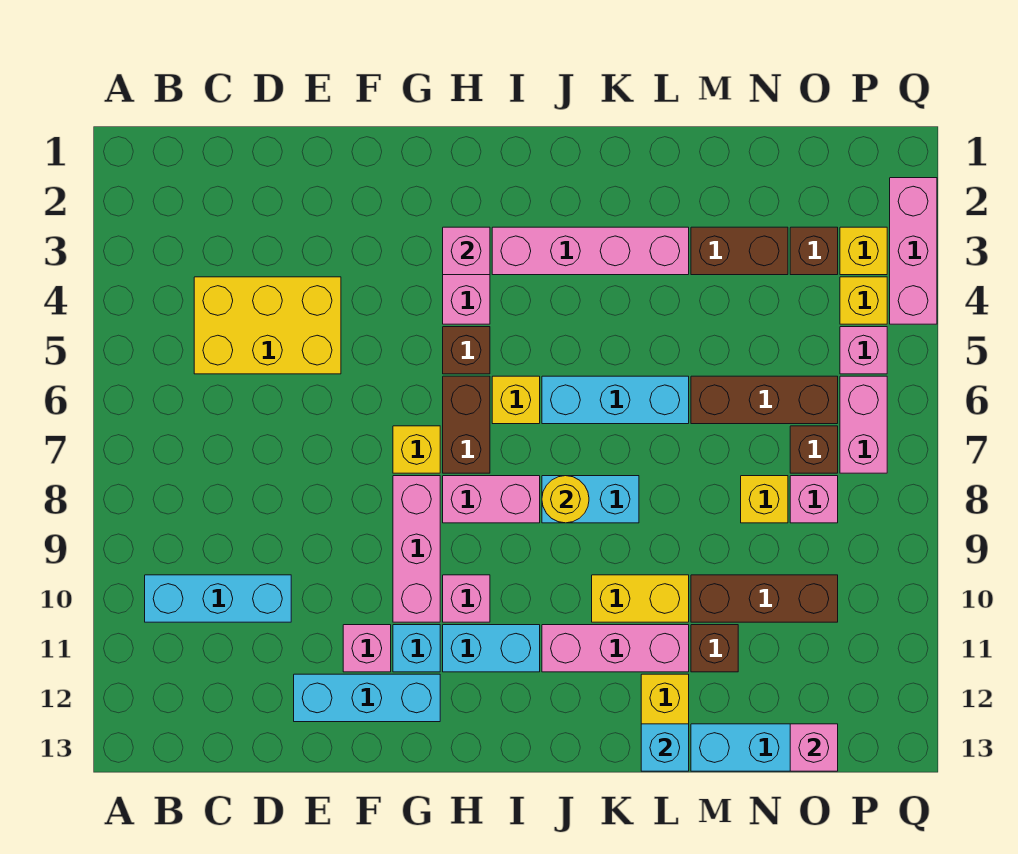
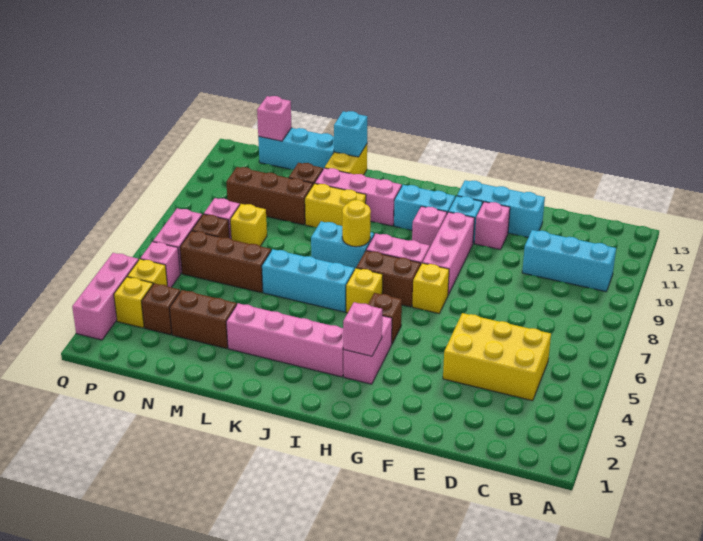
brown brick H6:H7 level 1 -> brown brick H7:I7 level 1

